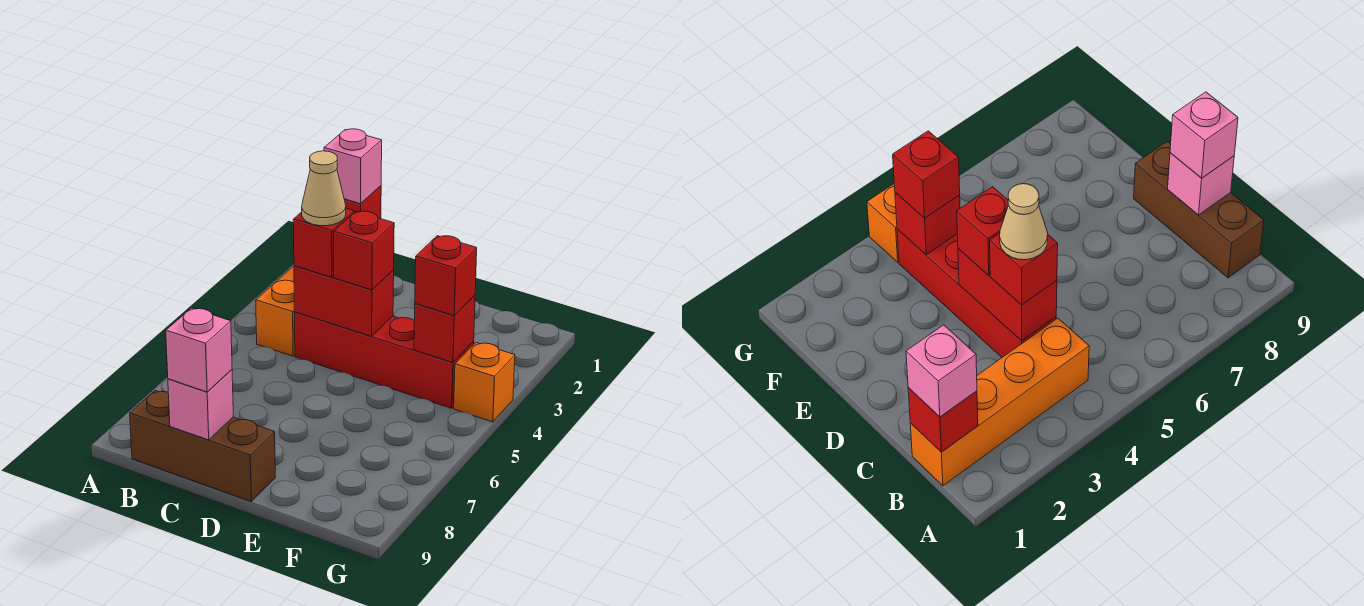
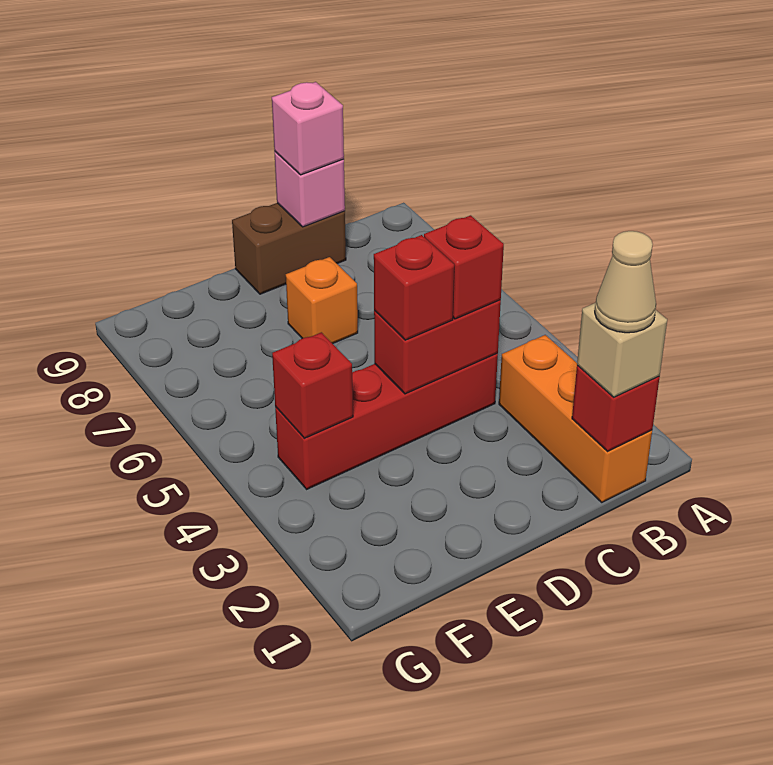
orange brick B1:B4 level 1 -> orange brick B1:B3 level 1
pink brick B1 level 3 -> tan brick B1 level 3
brown brick B9:D9 level 1 -> brown brick C9:D9 level 1
tan cone C4 level 4 -> tan cone B1 level 4
red brick F4 level 3 -> none
orange brick G4 level 1 -> orange brick D7 level 1

